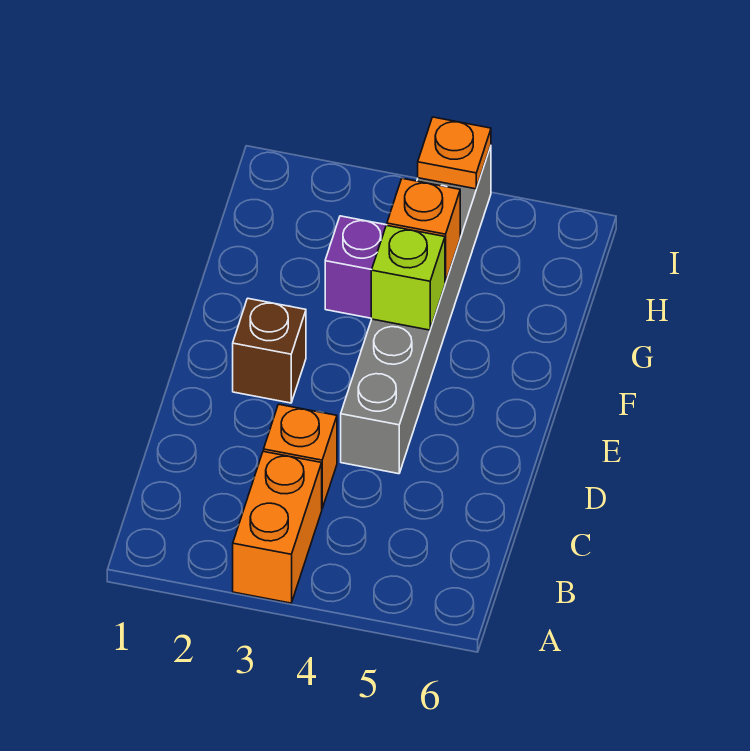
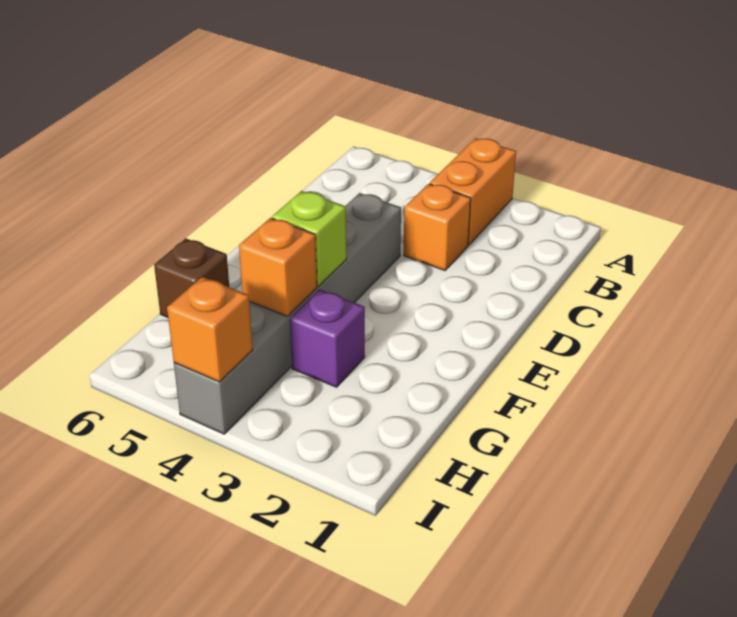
brown brick E2 level 1 -> brown brick G6 level 1
orange plate I4 level 2 -> orange brick I4 level 2

